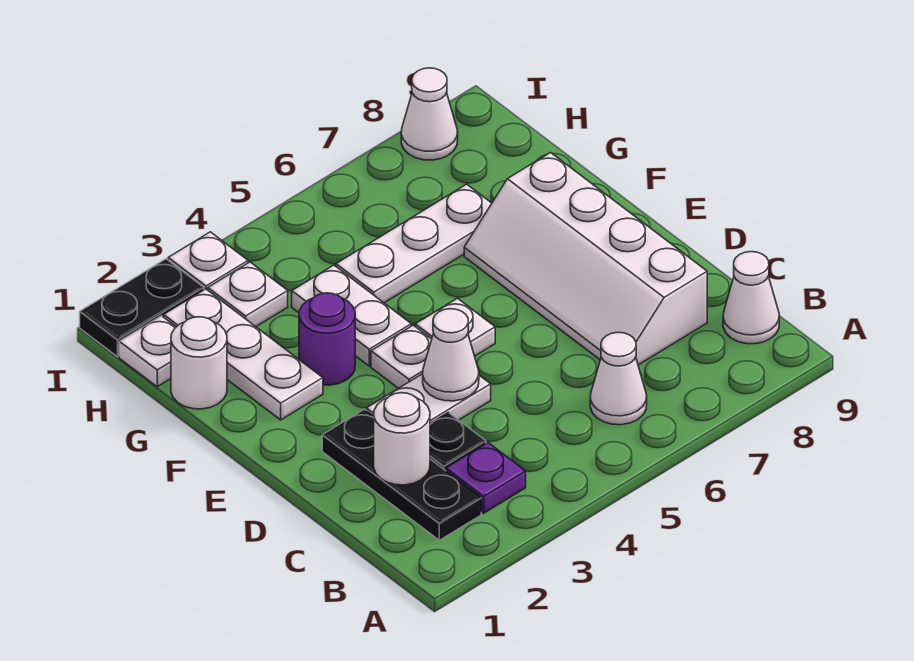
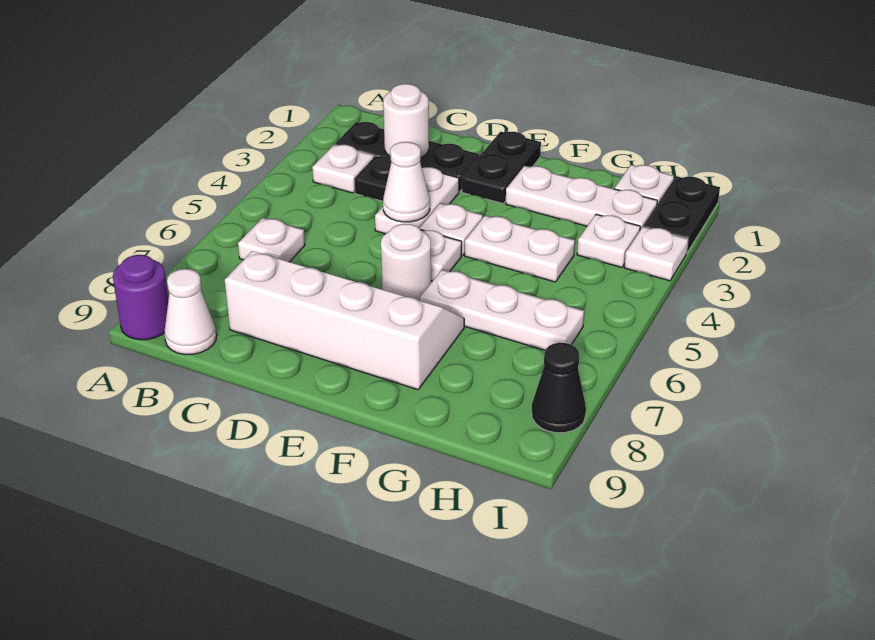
purple plate B3 level 1 -> white plate B3 level 1
white cone B6 level 1 -> white plate B6 level 1
none -> black plate E1:E2 level 1
purple round brick F3 level 1 -> purple round brick A9 level 1
white round brick G1 level 1 -> white round brick E6 level 1
white plate G5:G7 level 1 -> white plate F6:H6 level 1
white cone I8 level 1 -> black cone I8 level 1

